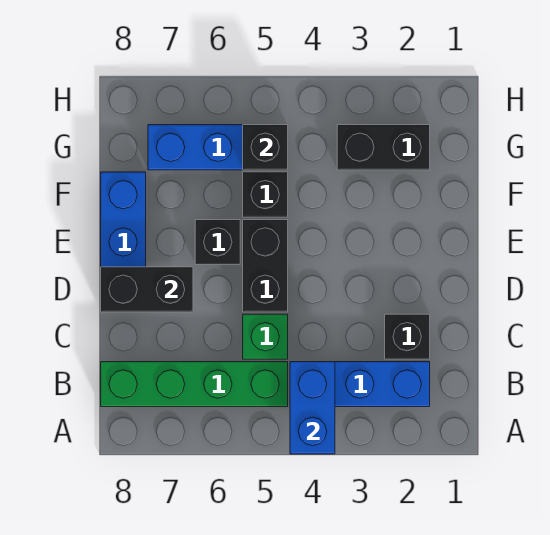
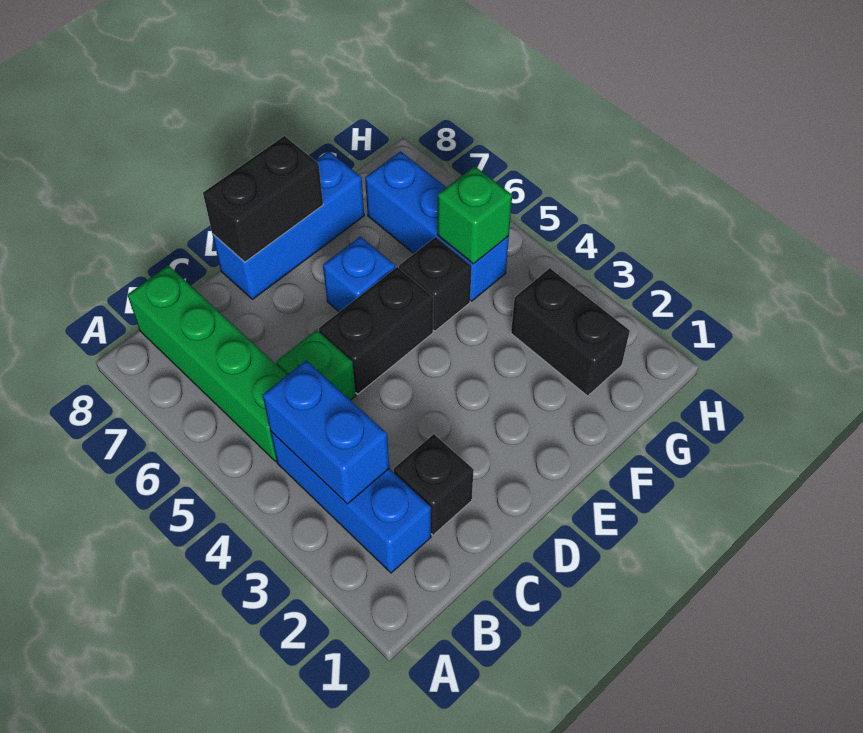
blue brick A4:B4 level 2 -> blue brick B3:B4 level 2
black brick D7:D8 level 2 -> black brick D8:E8 level 2
black brick E6 level 1 -> blue brick E6 level 1
black brick G5 level 2 -> green brick G5 level 2

